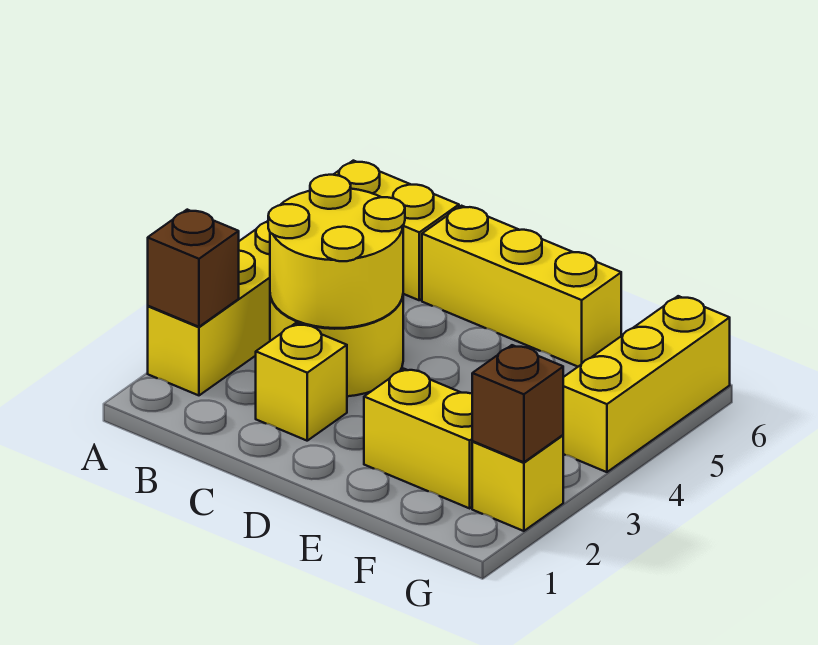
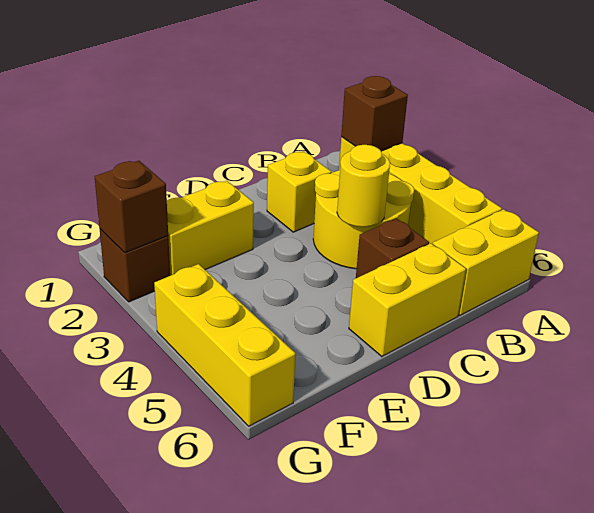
yellow round brick B3:C4 level 2 -> yellow round brick C4 level 2
none -> brown brick C5 level 1
yellow brick C6:E6 level 1 -> yellow brick C6:D6 level 1
yellow brick G2 level 1 -> brown brick G2 level 1

